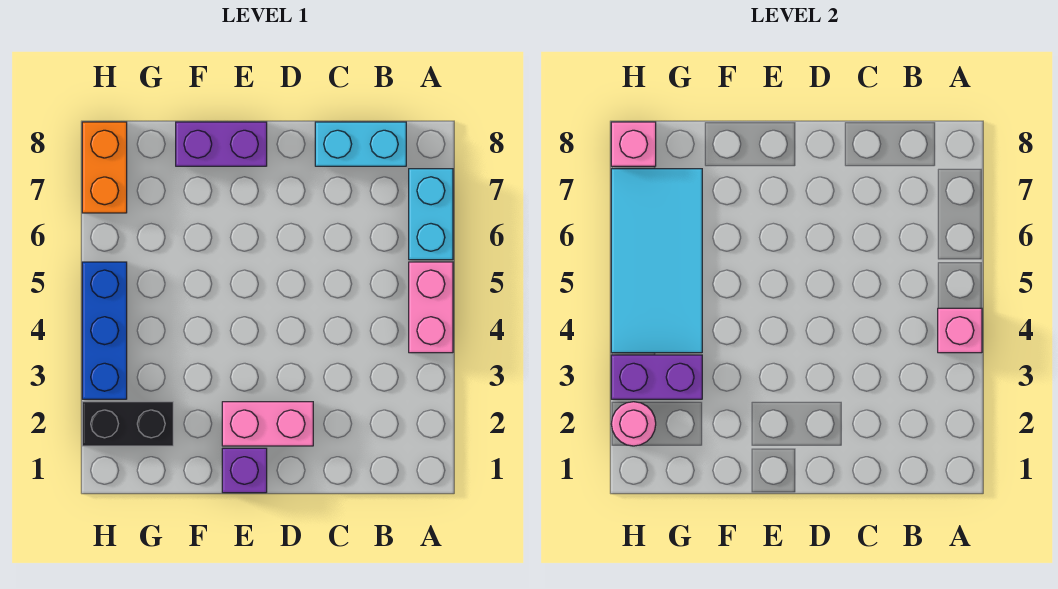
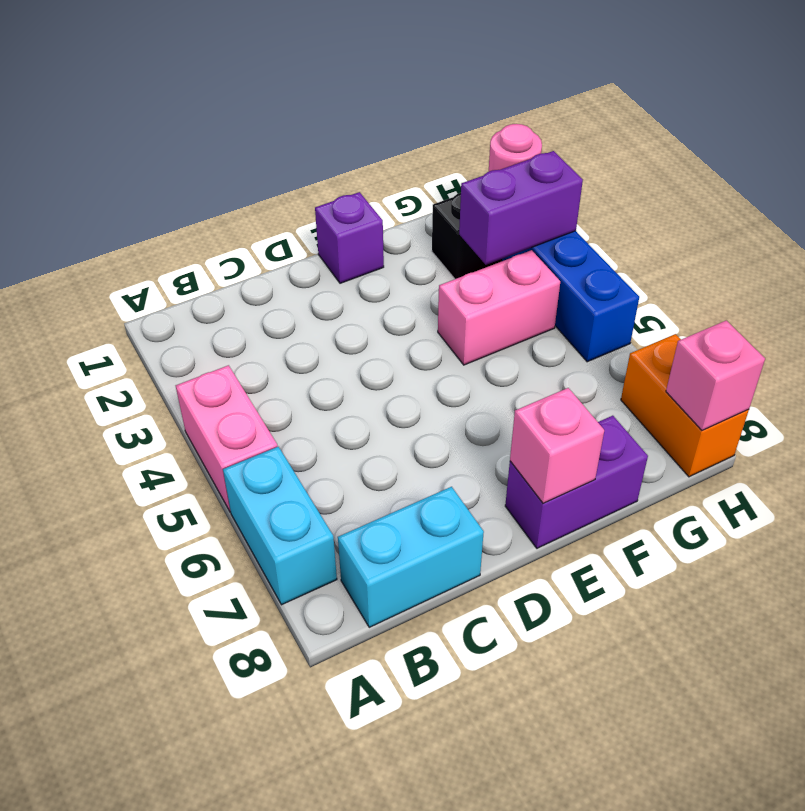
pink brick A4 level 2 -> pink brick E8 level 2
pink brick D2:E2 level 1 -> pink brick F4:G4 level 1
cyan tile G4:H7 level 2 -> none

